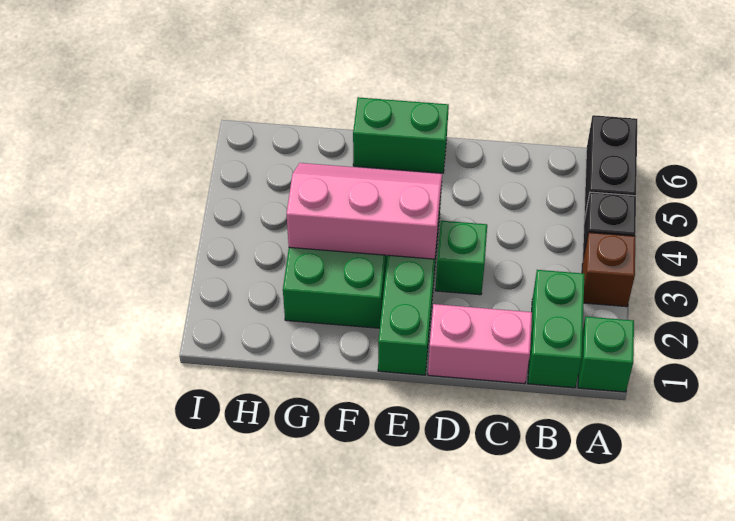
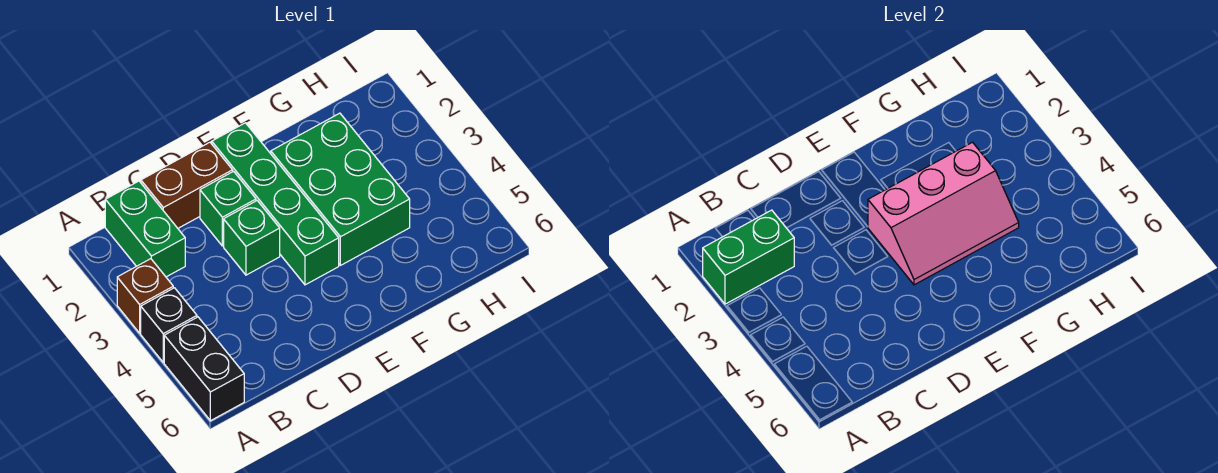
green brick A1 level 1 -> green brick D2 level 1
pink brick C1:D1 level 1 -> brown brick C1:D1 level 1
green brick E6:F6 level 1 -> green brick A2:B2 level 2

